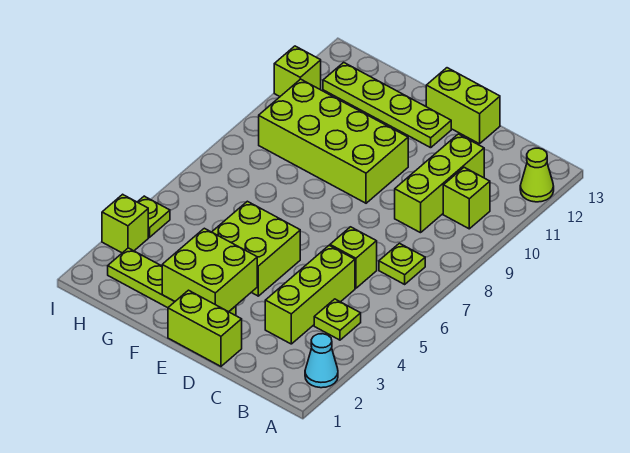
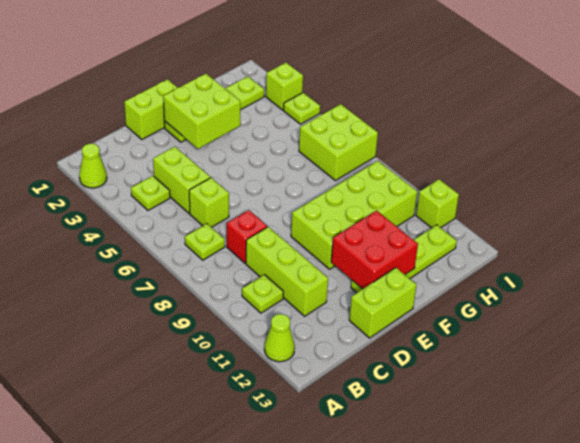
cyan cone A2 level 1 -> lime cone A2 level 1
lime brick B10 level 1 -> lime plate B10 level 1
lime brick C3:C5 level 1 -> lime brick C4:C5 level 1
none -> red brick C8 level 1
lime brick E4:F5 level 1 -> lime brick H6:I7 level 1
none -> red brick E11:F12 level 2

